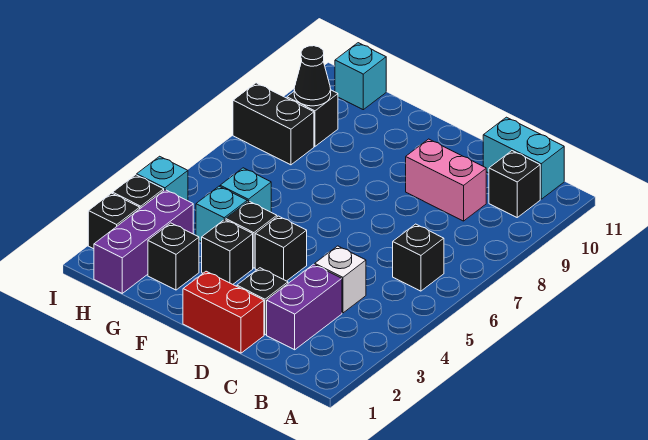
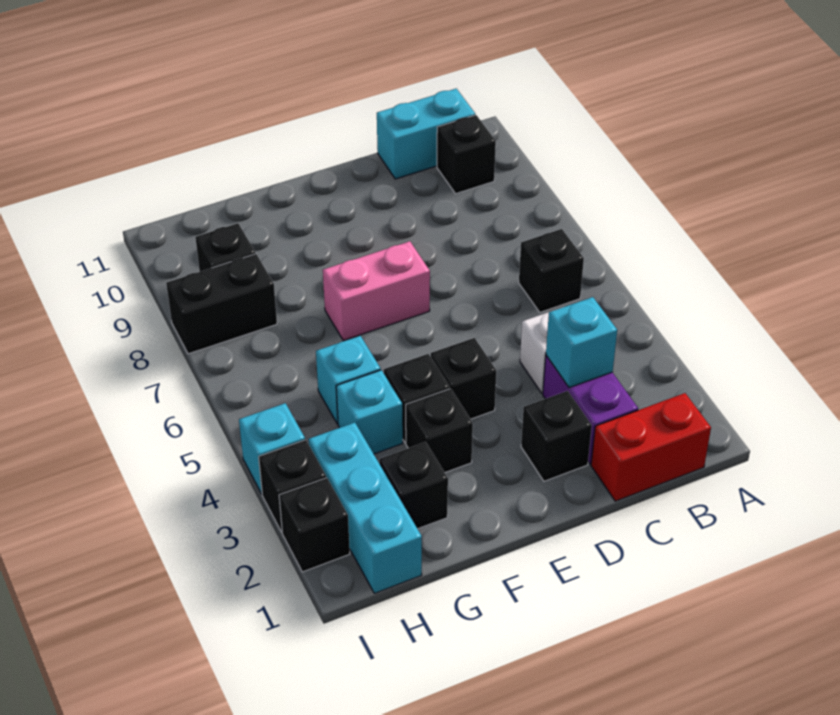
pink brick C9:D9 level 1 -> pink brick E7:F7 level 1
red brick D1:E1 level 1 -> red brick B1:C1 level 1
purple brick H1:H3 level 1 -> cyan brick H1:H3 level 1
black cone H9 level 2 -> none
cyan brick H11 level 1 -> cyan brick C3 level 2

